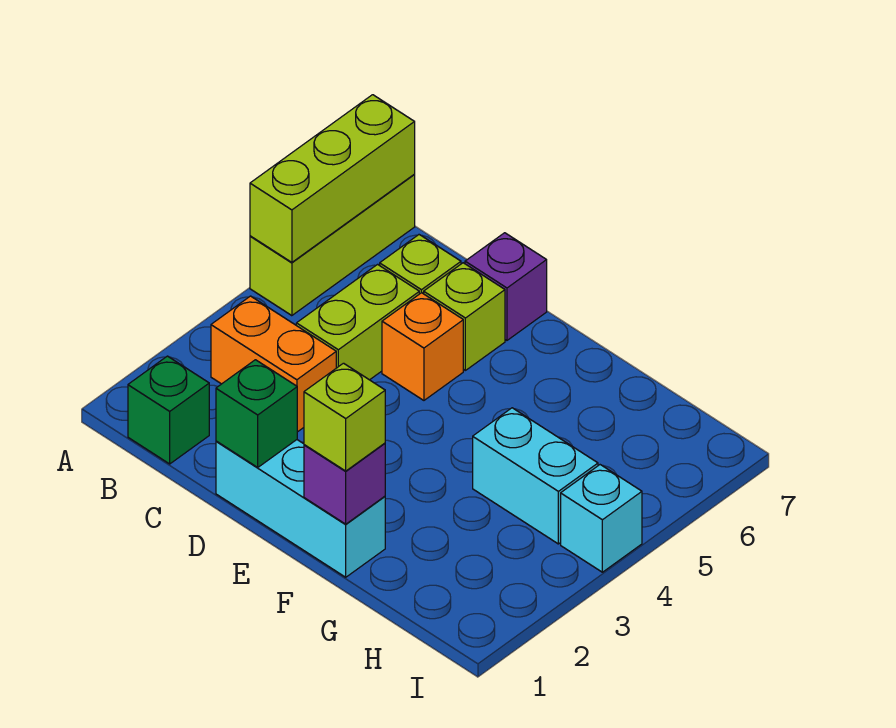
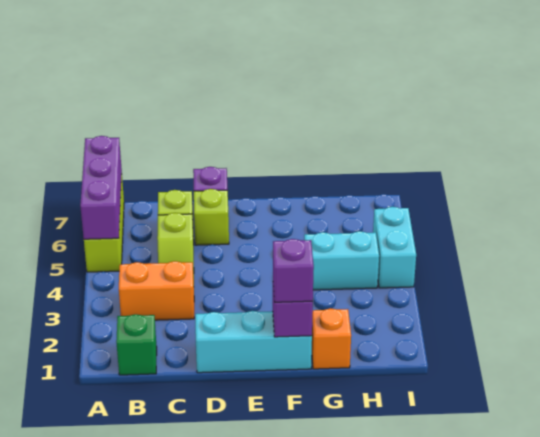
lime brick A5:A7 level 2 -> purple brick A5:A7 level 2
lime brick C4:C5 level 1 -> lime slope C4:C5 level 1 top 5
green brick D1 level 2 -> none
orange brick D5 level 1 -> orange brick G1 level 1
lime brick F1 level 3 -> purple brick F1 level 3
cyan brick I4 level 1 -> cyan brick I4:I5 level 1

